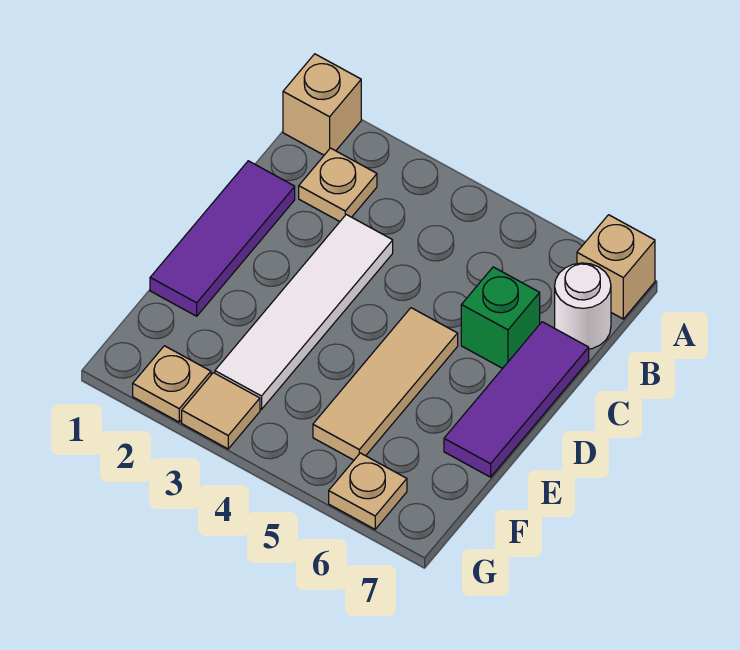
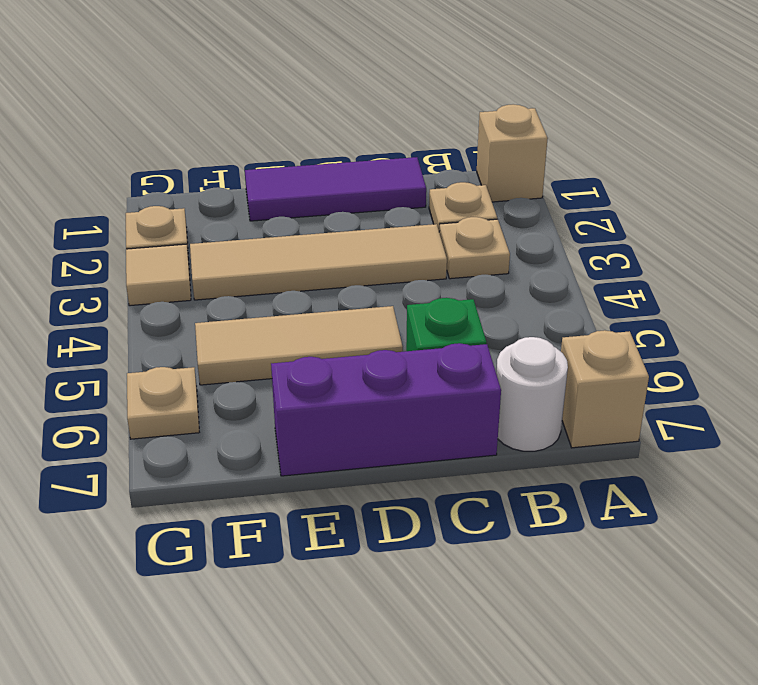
none -> tan plate B3 level 1
white tile C3:F3 level 1 -> tan tile C3:F3 level 1
purple tile C7:E7 level 1 -> purple brick C7:E7 level 1

